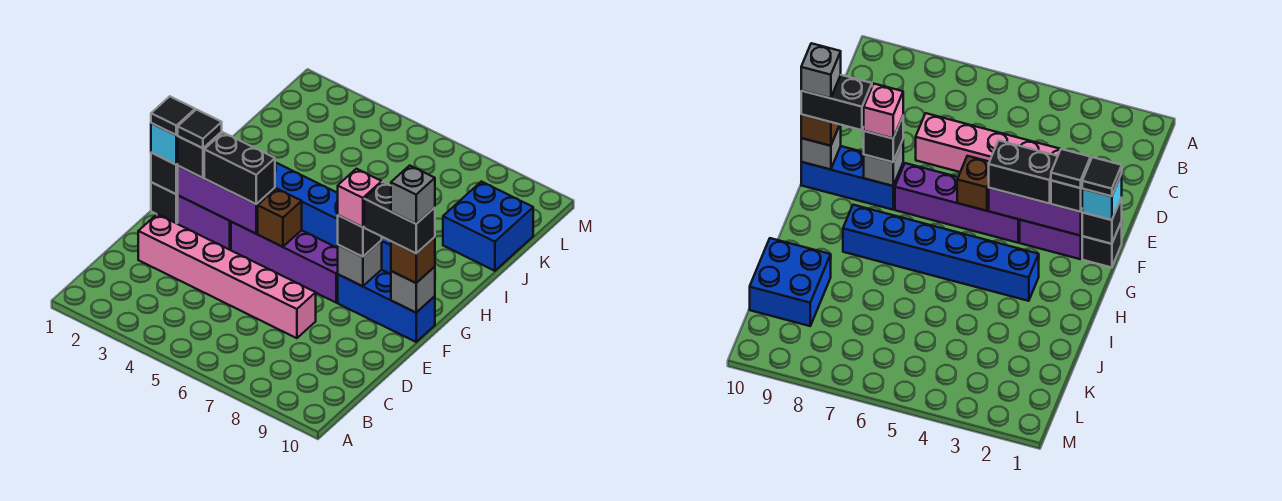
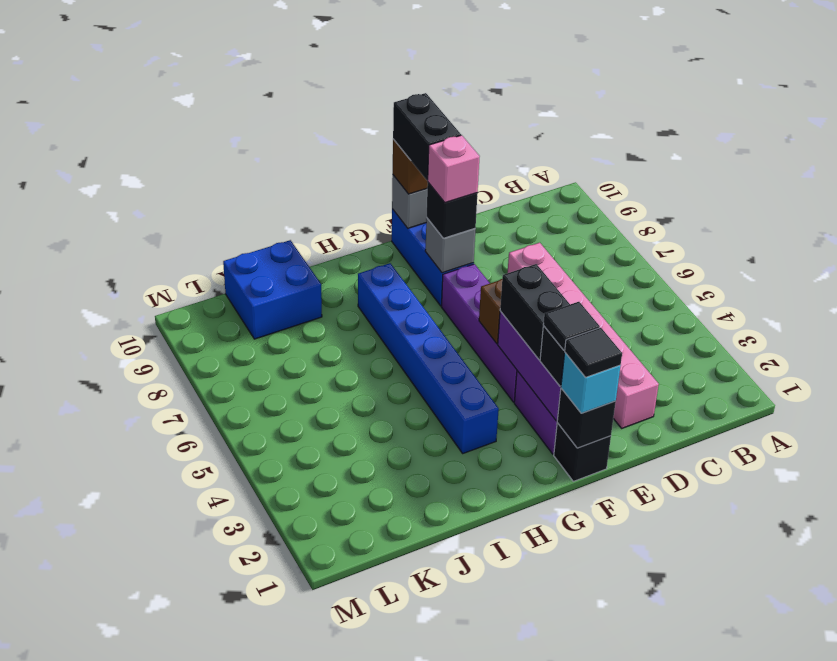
grey brick F10 level 5 -> none

